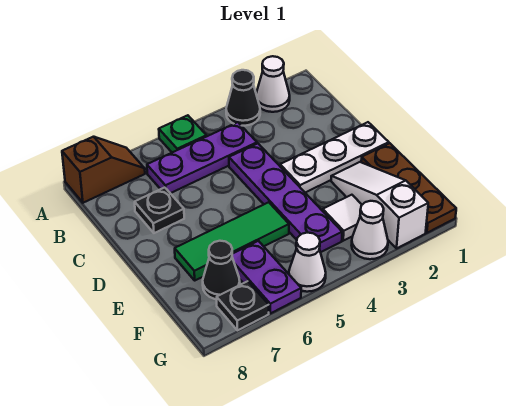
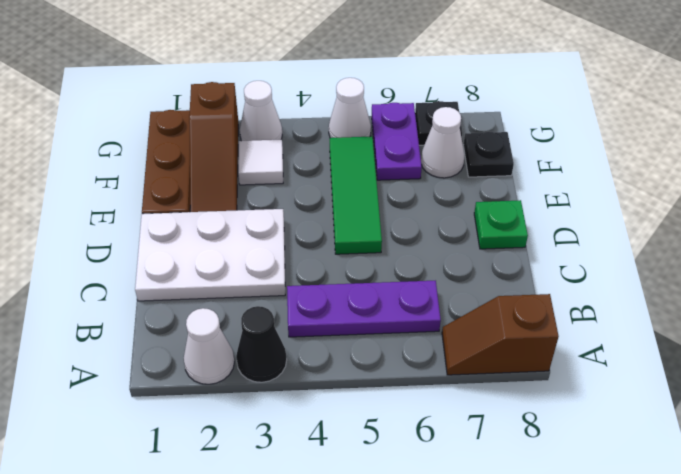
green plate A5 level 1 -> green plate D8 level 1
purple plate C4:F4 level 1 -> none
black plate C7 level 1 -> black plate F8 level 1
white plate D1:D3 level 1 -> white plate C1:D3 level 1
white slope E2:G2 level 1 top G -> brown slope E2:G2 level 1 top G
green tile E5:E7 level 1 -> green tile D5:F5 level 1
black cone F7 level 1 -> white cone F7 level 1

